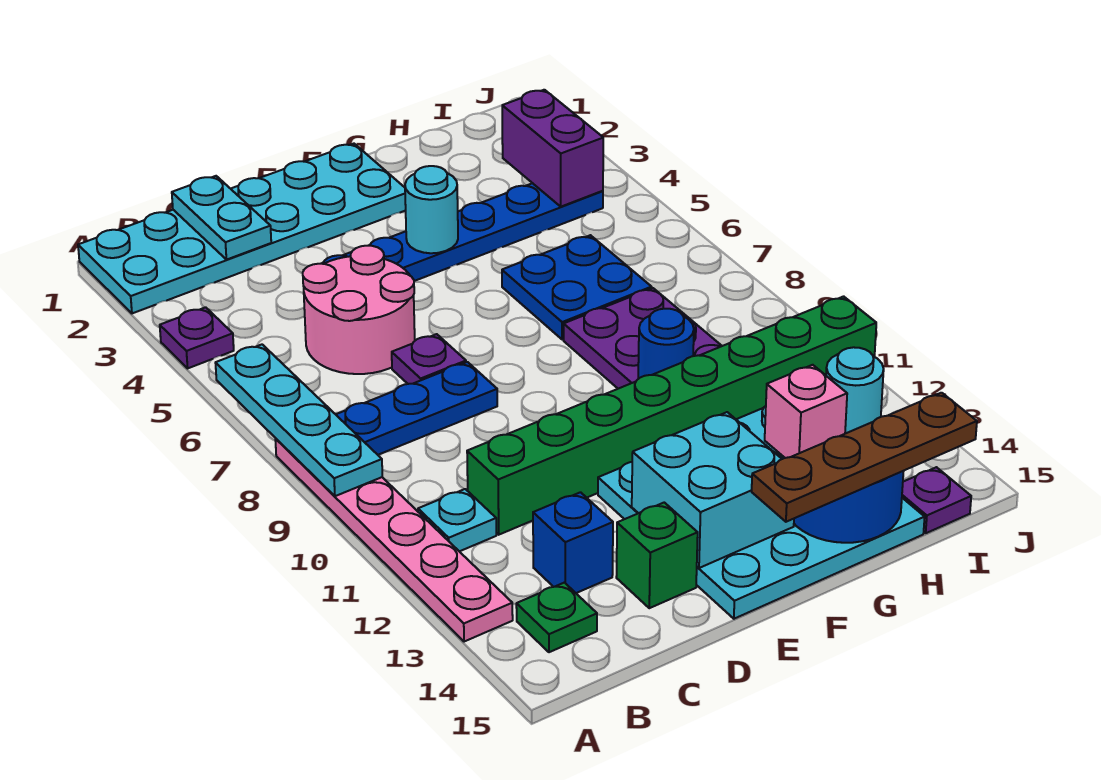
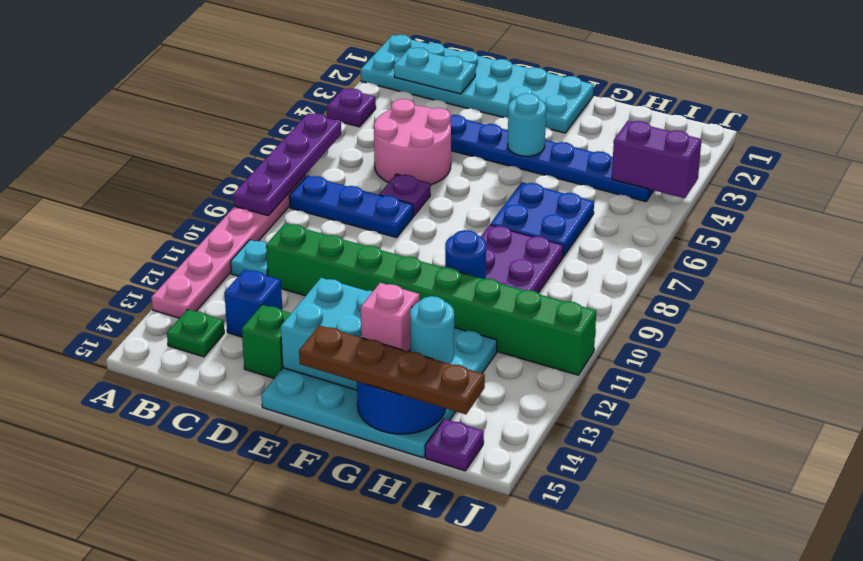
cyan plate A6:A9 level 2 -> purple plate A6:A9 level 2
cyan plate C1:C2 level 2 -> cyan plate B2:C2 level 2
purple brick I3:I4 level 2 -> purple brick I4:J4 level 2

